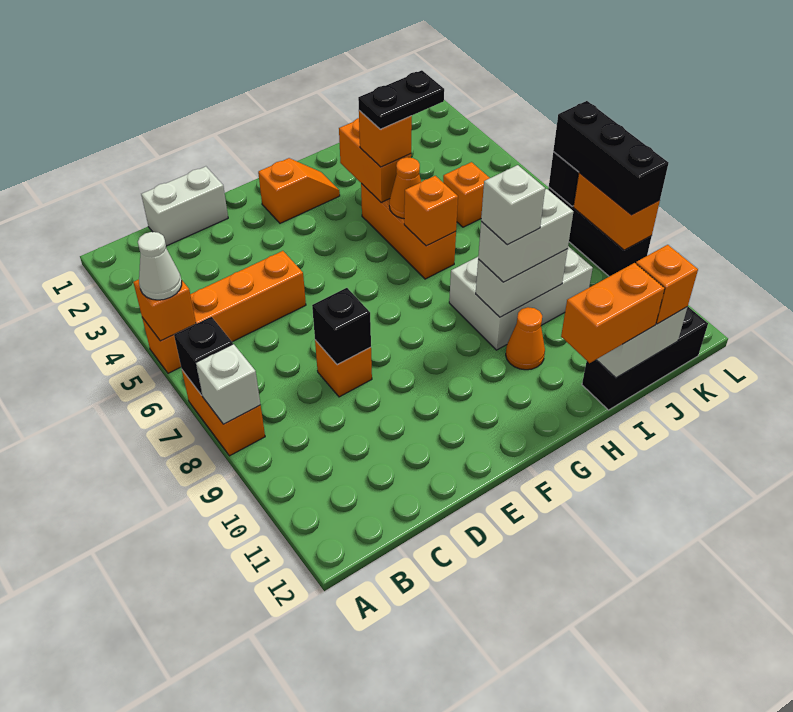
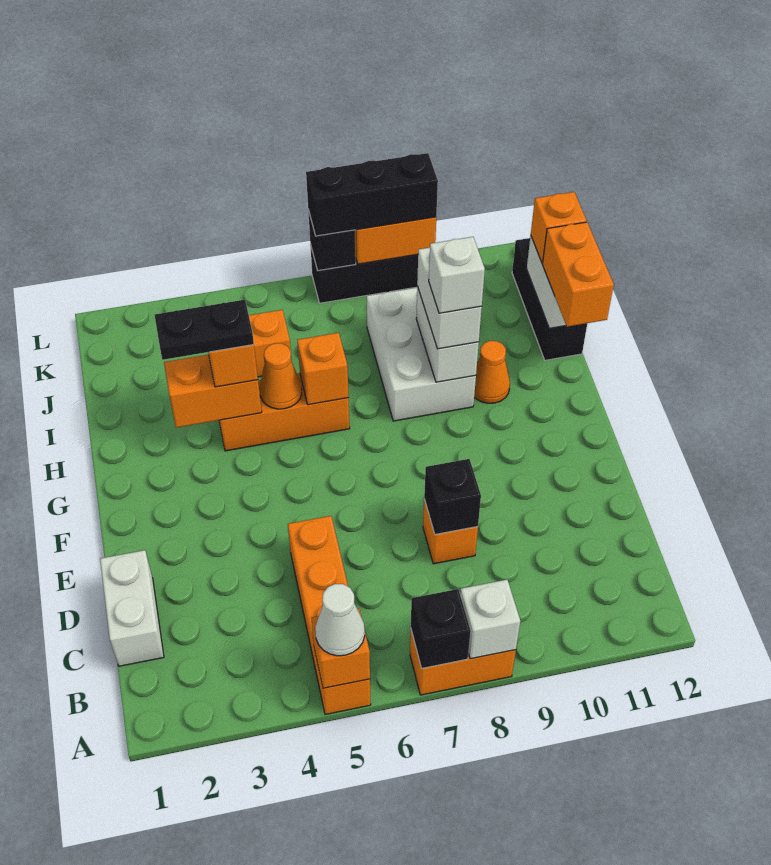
orange slope F2:G2 level 1 top F -> none
black plate H4:I4 level 4 -> black plate H3:H4 level 4

